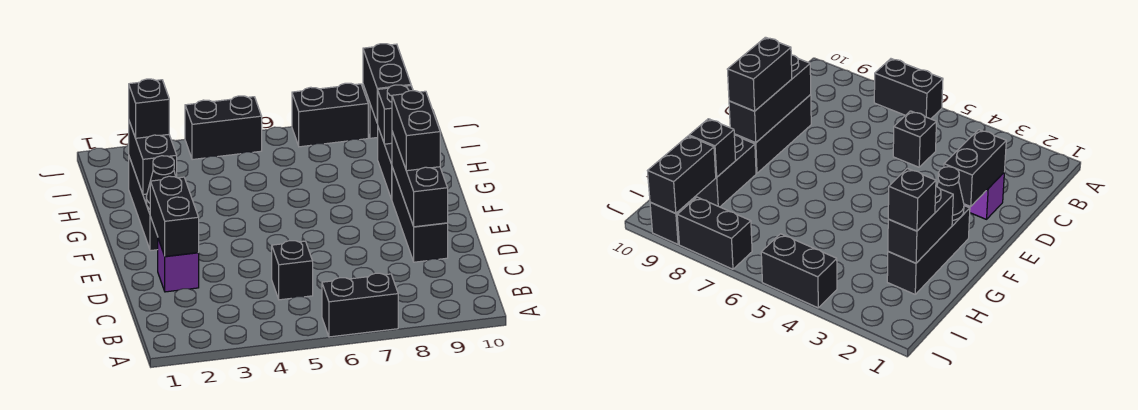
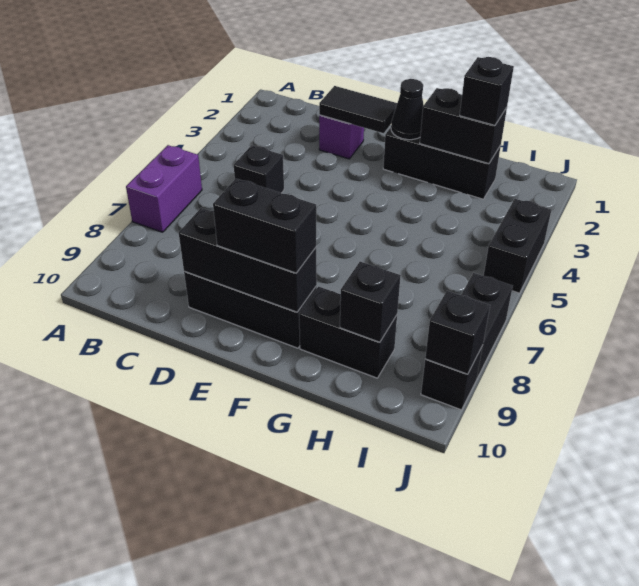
black brick A6:A7 level 1 -> purple brick A6:A7 level 1
black brick D2:E2 level 2 -> black tile D2:E2 level 2
black brick I9:J9 level 2 -> black brick J9 level 2

